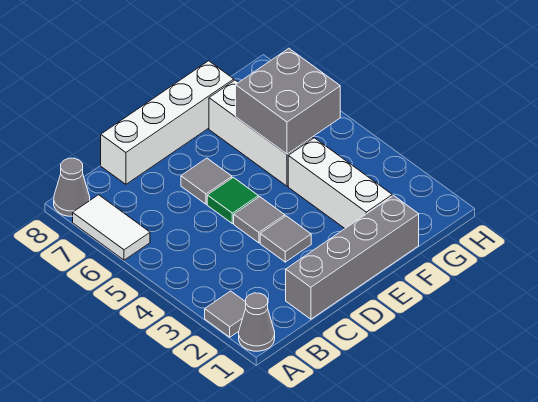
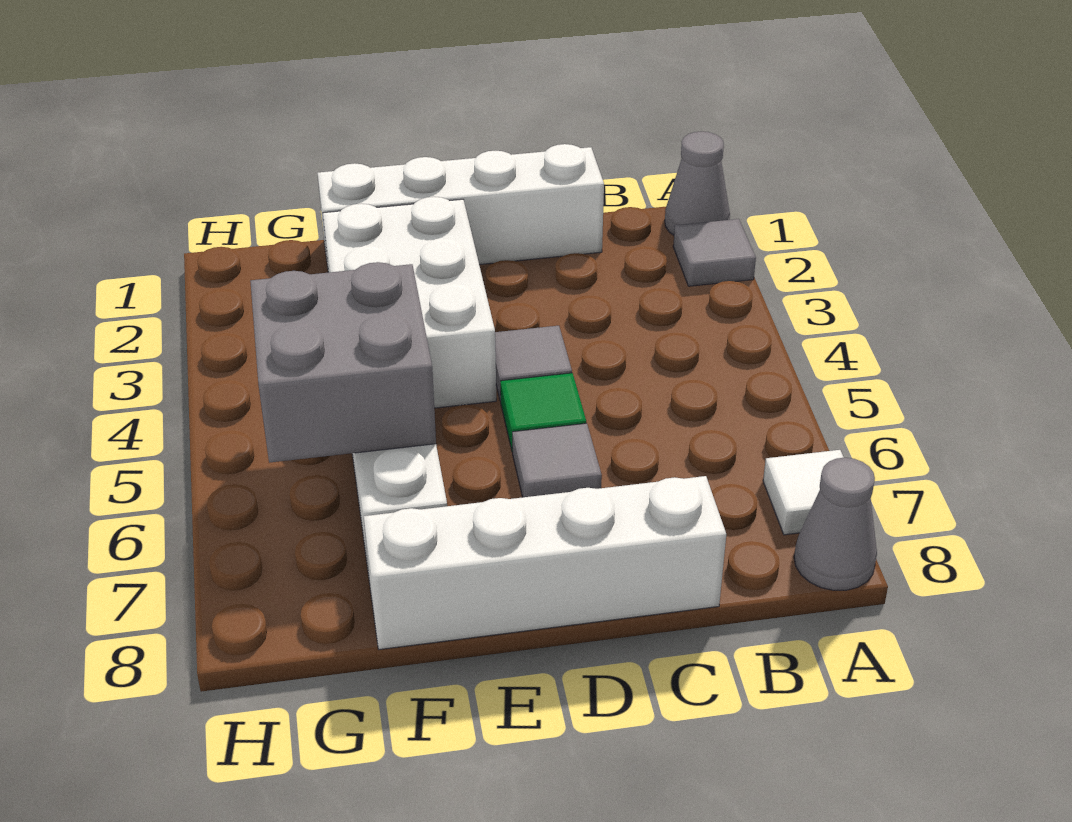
white tile A6:A7 level 1 -> white tile A7 level 1
grey brick C1:F1 level 1 -> white brick C1:F1 level 1
grey tile D3 level 1 -> none
white brick F2:F4 level 1 -> white brick E2:F4 level 1

